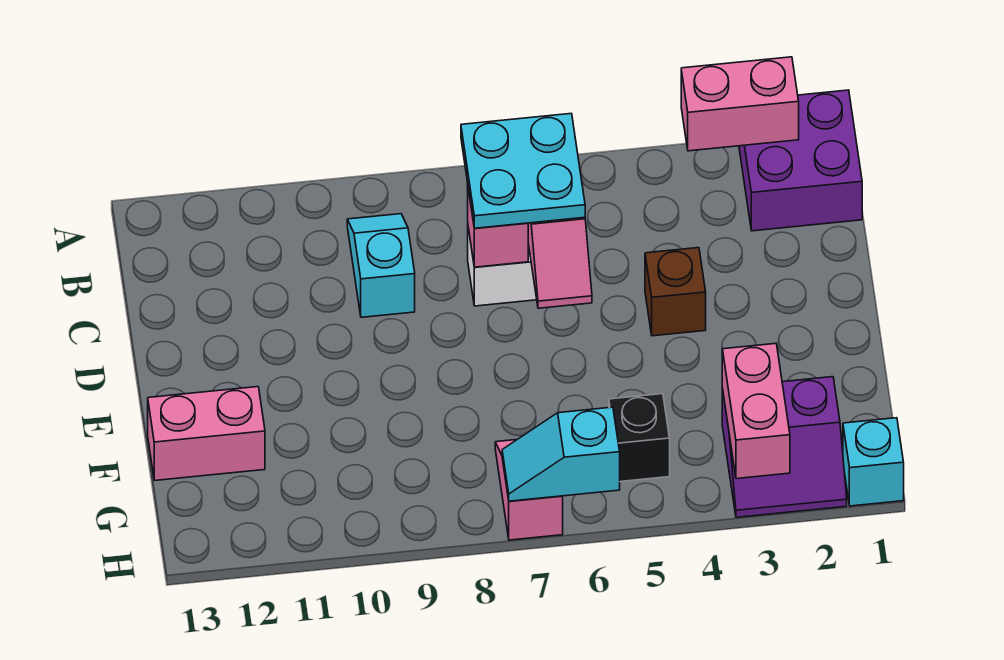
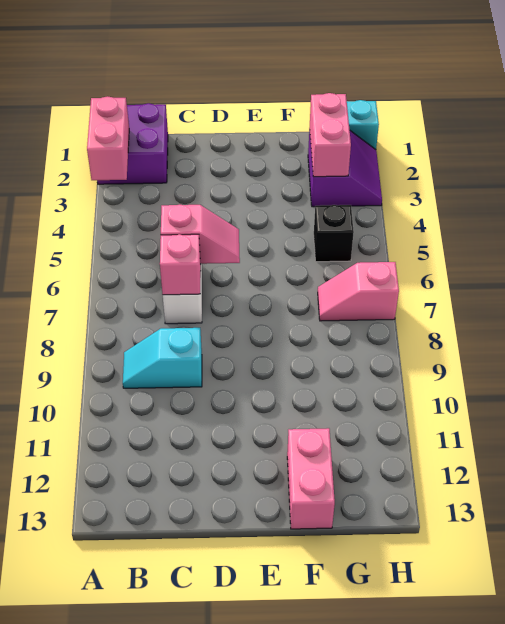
cyan plate B6:C7 level 3 -> none
brown brick D4 level 1 -> none
pink brick G3:H3 level 2 -> pink brick G2:G3 level 2
cyan slope H6:H7 level 2 top 6 -> none

